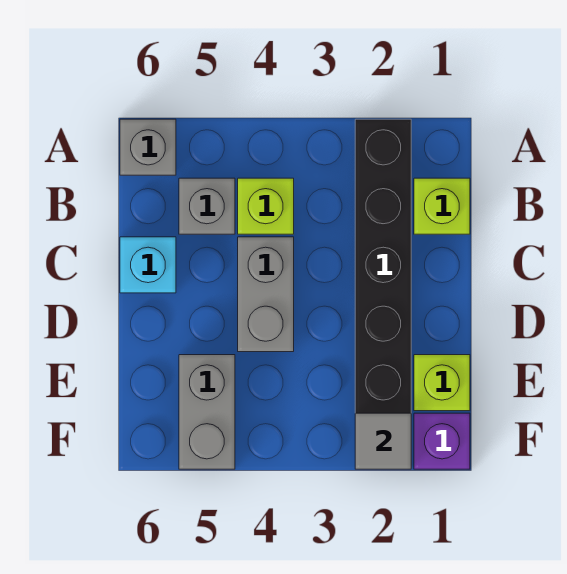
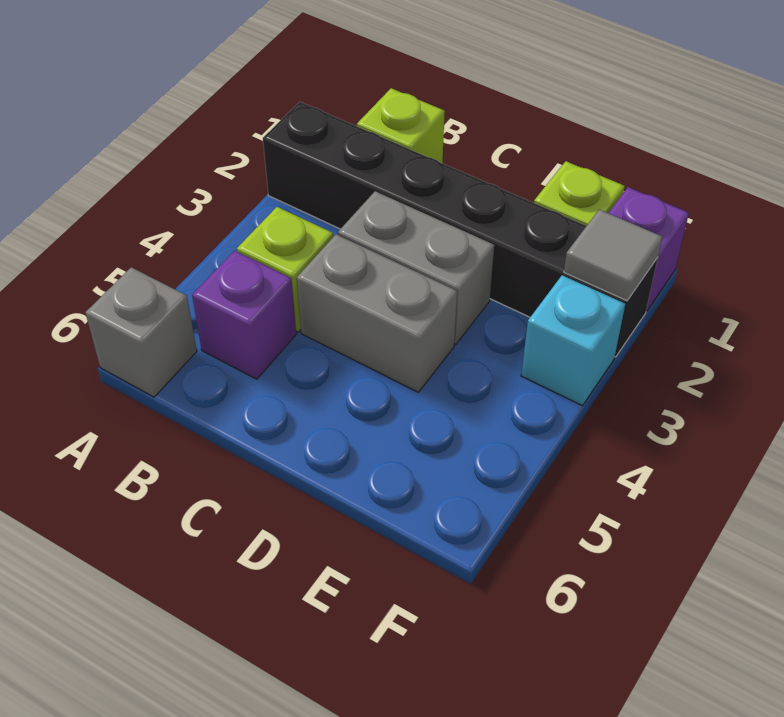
grey brick B5 level 1 -> purple brick B5 level 1
cyan brick C6 level 1 -> cyan brick F3 level 1
grey brick E5:F5 level 1 -> grey brick C3:D3 level 1

